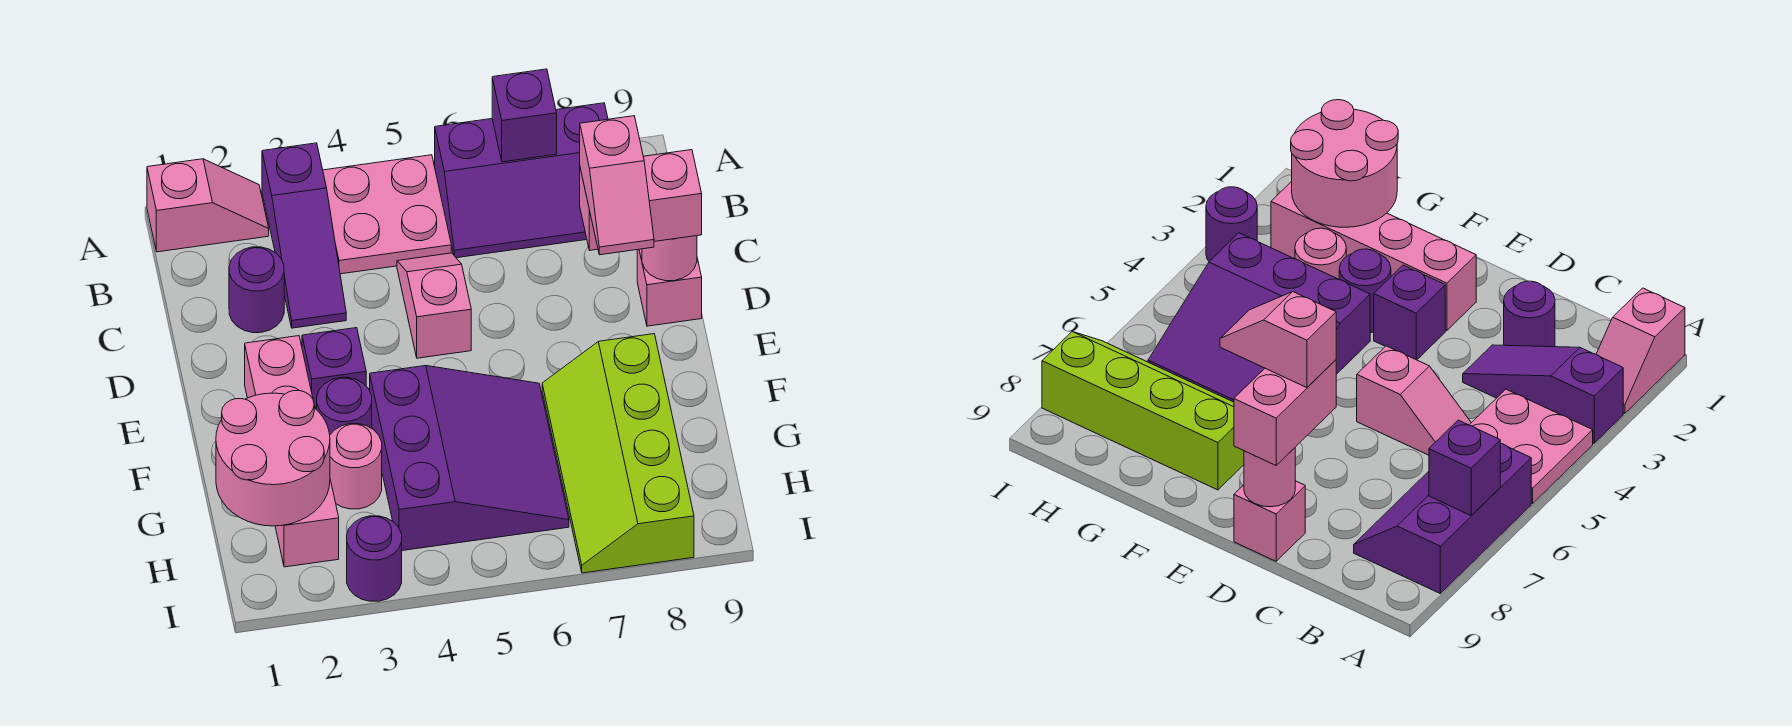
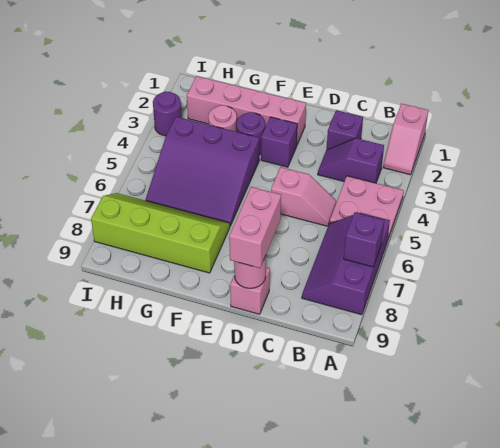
purple slope A3:C3 level 1 top A -> purple slope B3:C3 level 1 top B
purple round brick C2 level 1 -> purple brick C2 level 1
pink slope D8:E8 level 4 top D -> none
pink round brick G1:H2 level 2 -> none

